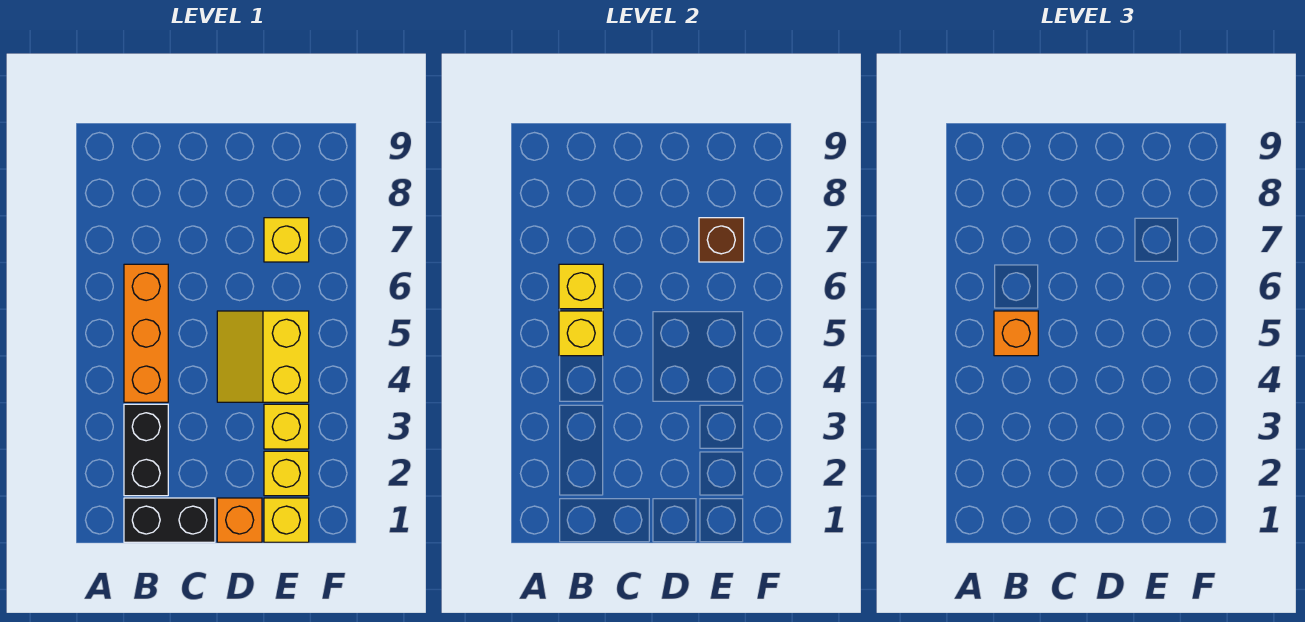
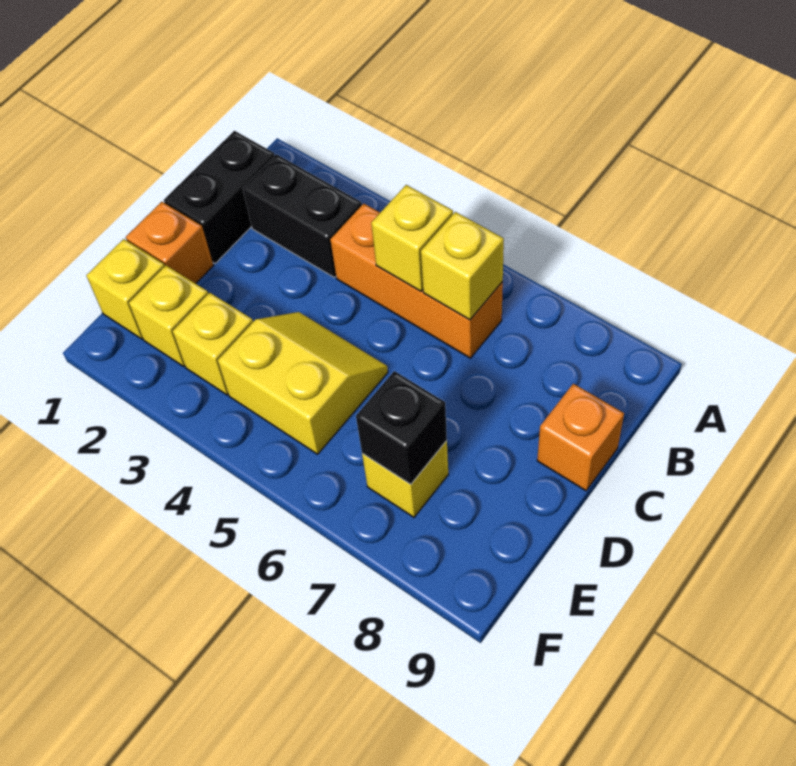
orange brick B5 level 3 -> orange brick C9 level 1
brown brick E7 level 2 -> black brick E7 level 2

